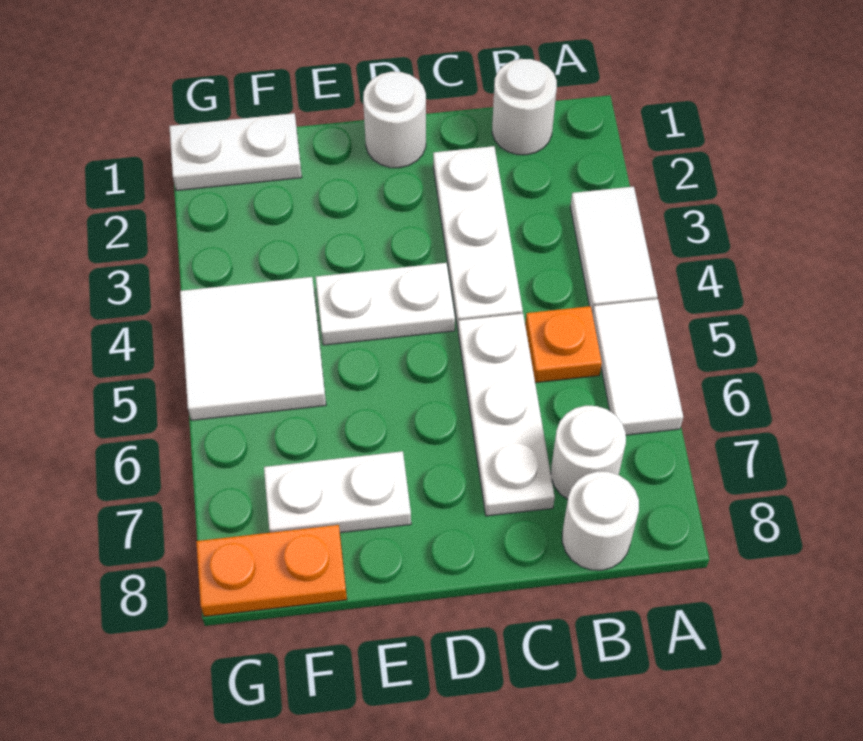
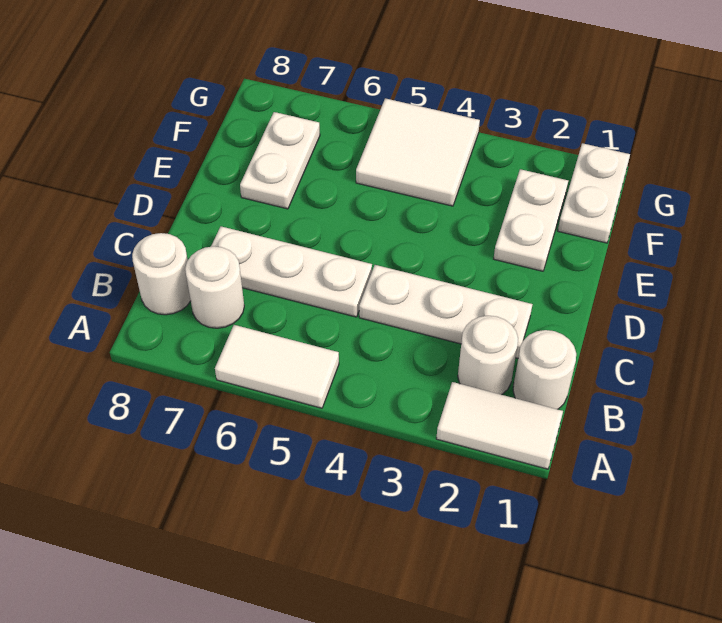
white tile A3:A4 level 1 -> white tile A1:A2 level 1
orange plate B5 level 1 -> none
white round brick D1 level 1 -> white round brick B2 level 1
white plate D4:E4 level 1 -> white plate E2:F2 level 1
orange plate F8:G8 level 1 -> none

